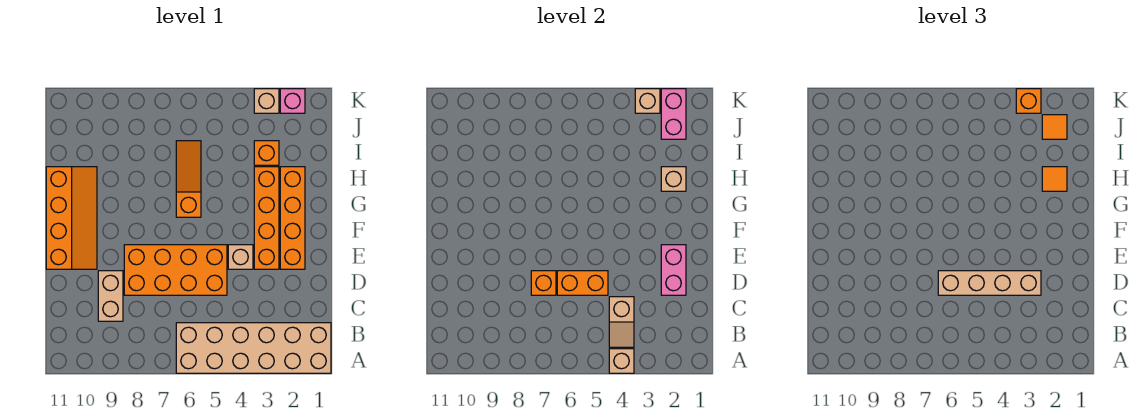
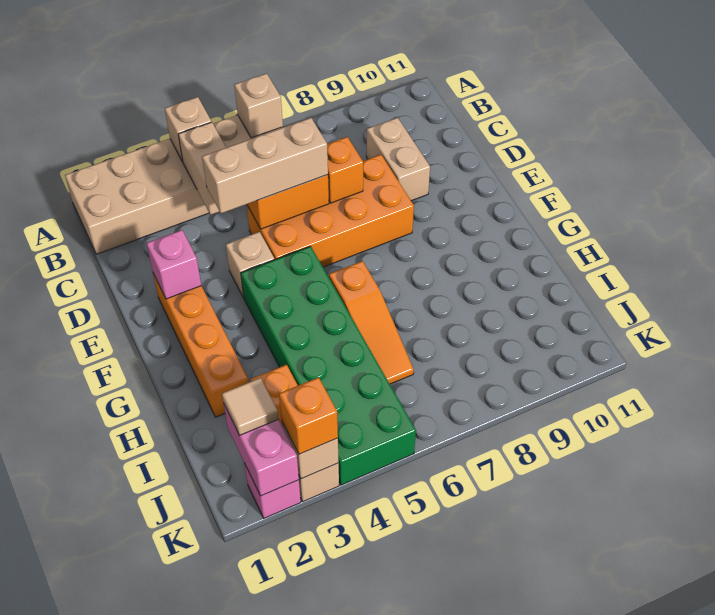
tan slope B4:C4 level 2 top C -> tan brick B4:C4 level 2
pink brick D2:E2 level 2 -> pink brick E2 level 2
tan brick D3:D6 level 3 -> tan brick D4:D6 level 3
orange brick E3:H3 level 1 -> none
orange slope E10:H11 level 1 top 11 -> none
none -> green brick F4:K5 level 1
tan brick H2 level 2 -> tan brick A6 level 2
orange tile H2 level 3 -> none
orange tile J2 level 3 -> tan tile J2 level 3

